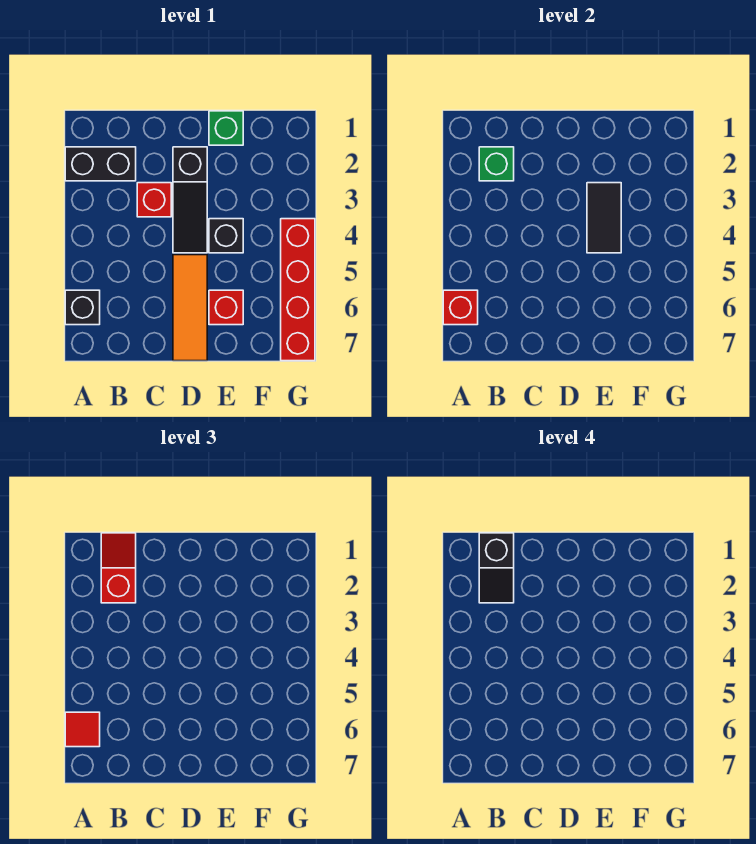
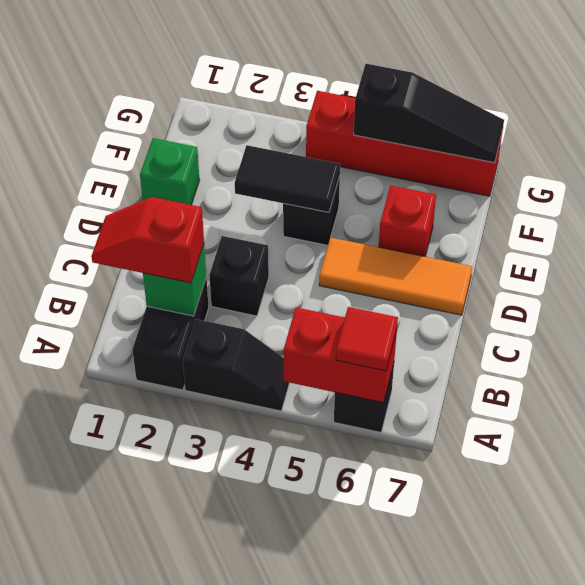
red brick A6 level 2 -> red brick A5:A6 level 2
black slope B1:B2 level 4 top 1 -> black slope A3:A4 level 1 top 3
red brick C3 level 1 -> black brick C3 level 1
black slope D2:D4 level 1 top 2 -> black slope G5:G7 level 2 top 5

